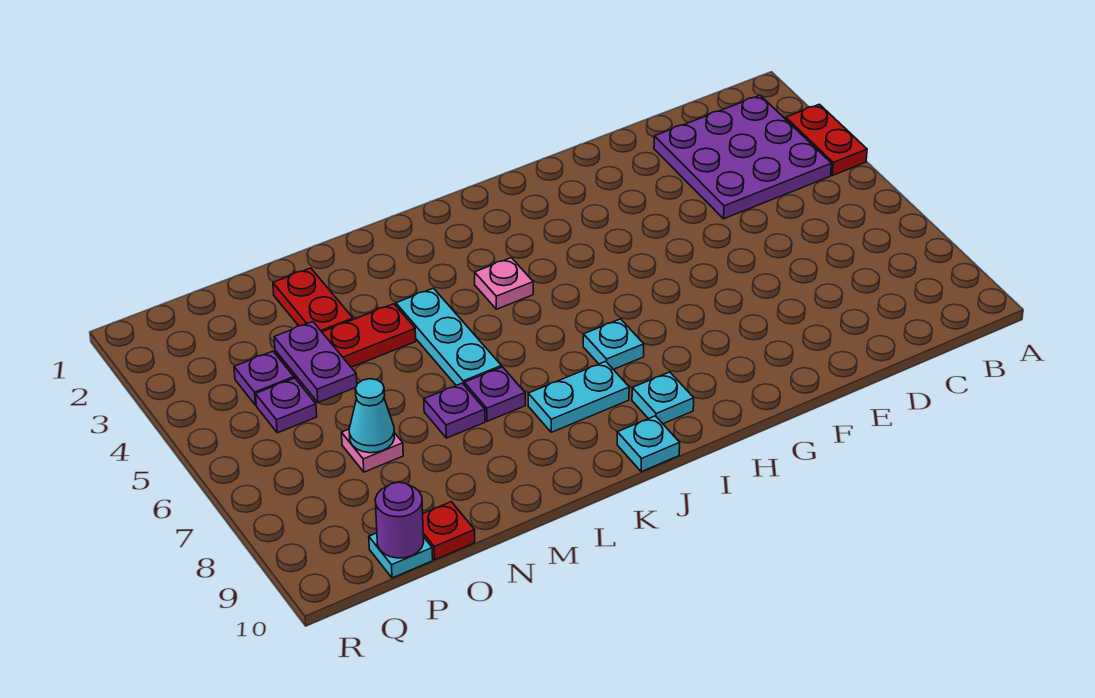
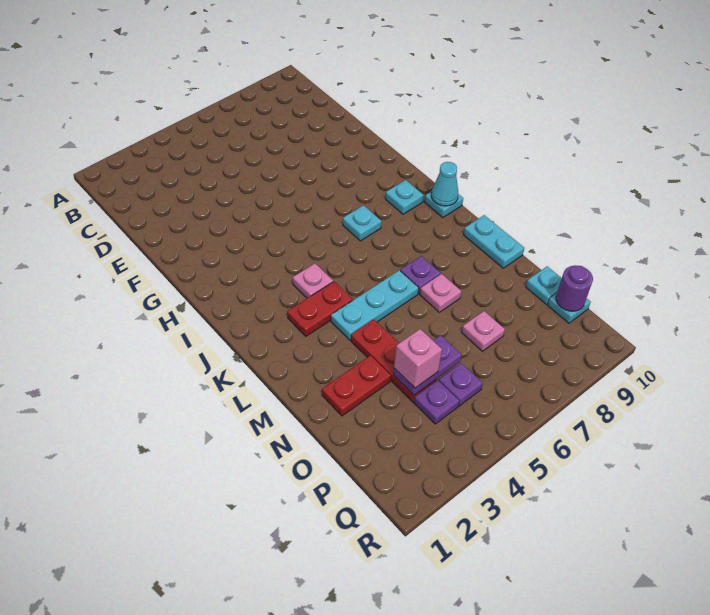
red plate A3:A4 level 1 -> red plate K3:K4 level 1
purple plate B2:D4 level 1 -> none
cyan plate J8:K8 level 1 -> cyan plate L10:M10 level 1
purple plate M7 level 1 -> pink plate M7 level 1
none -> pink brick O4 level 3
cyan cone O7 level 2 -> cyan cone J10 level 2
red plate O10 level 1 -> cyan plate O10 level 1

